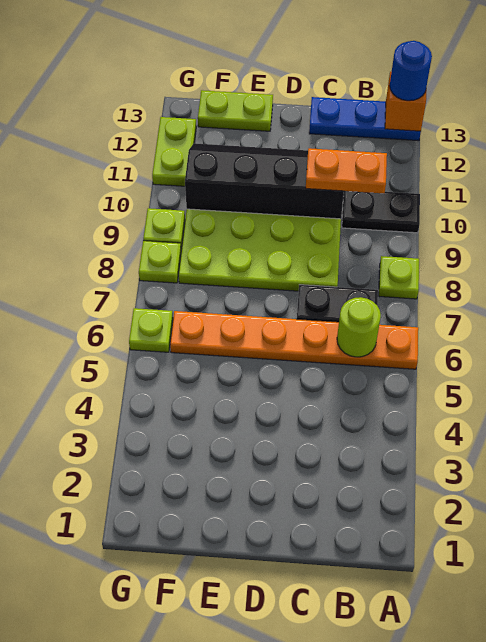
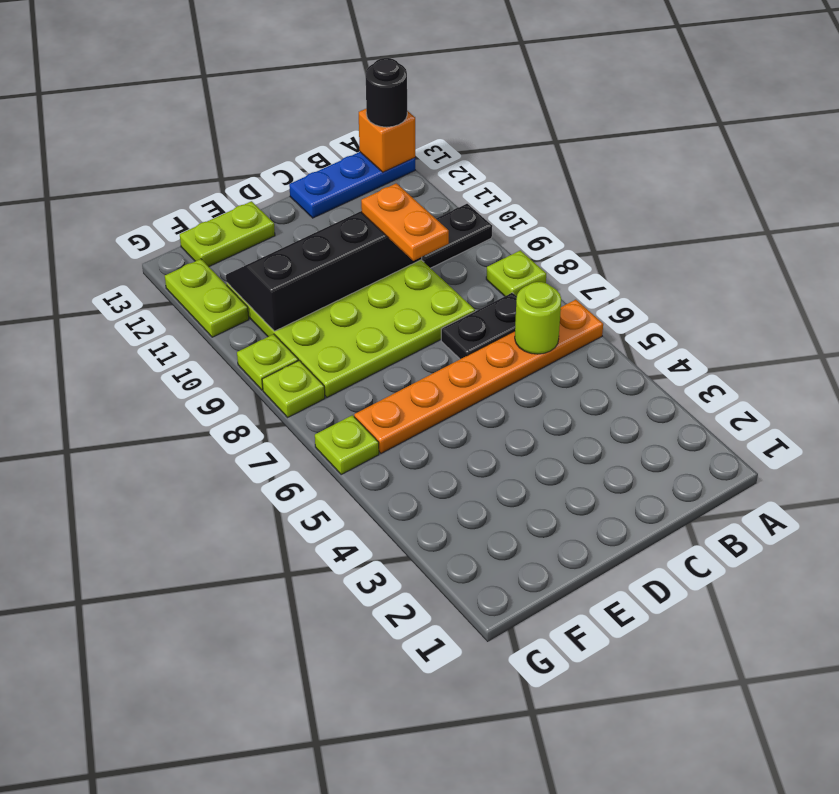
blue round brick A13 level 3 -> black round brick A13 level 3
orange plate B10:C10 level 3 -> orange plate C9:C10 level 3

